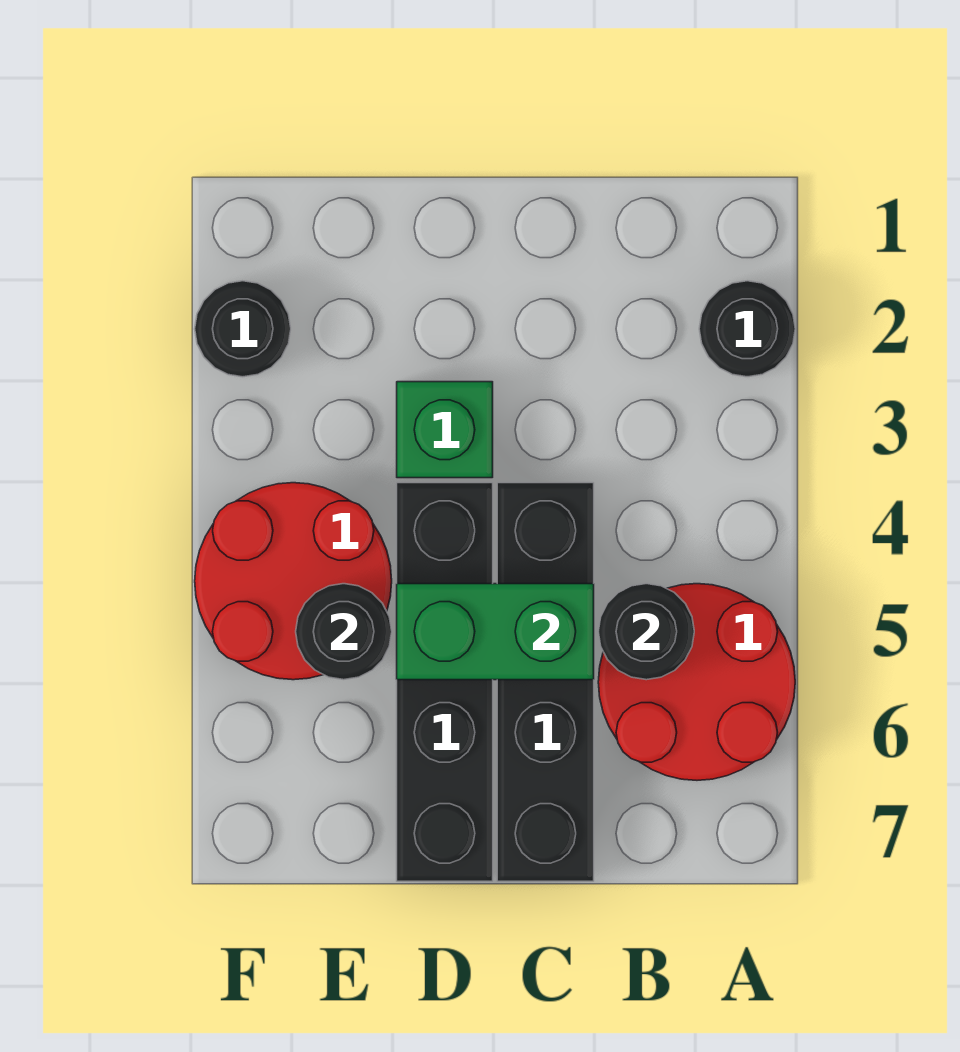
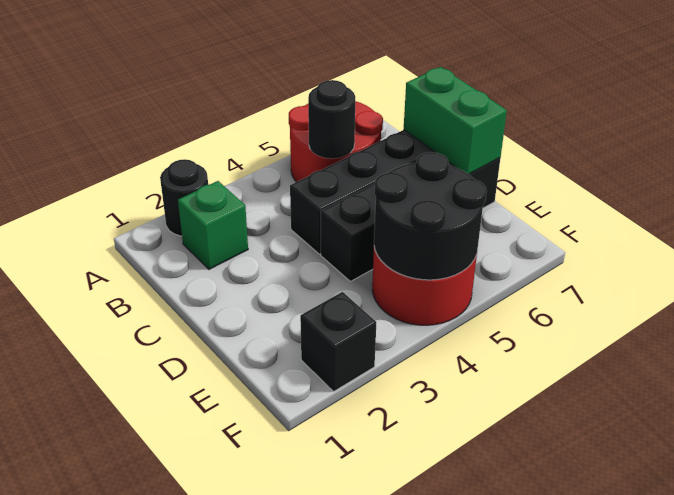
green brick C5:D5 level 2 -> green brick C7:D7 level 2
green brick D3 level 1 -> green brick B2 level 1
black round brick E5 level 2 -> black round brick E4:F5 level 2
black round brick F2 level 1 -> black brick F2 level 1

